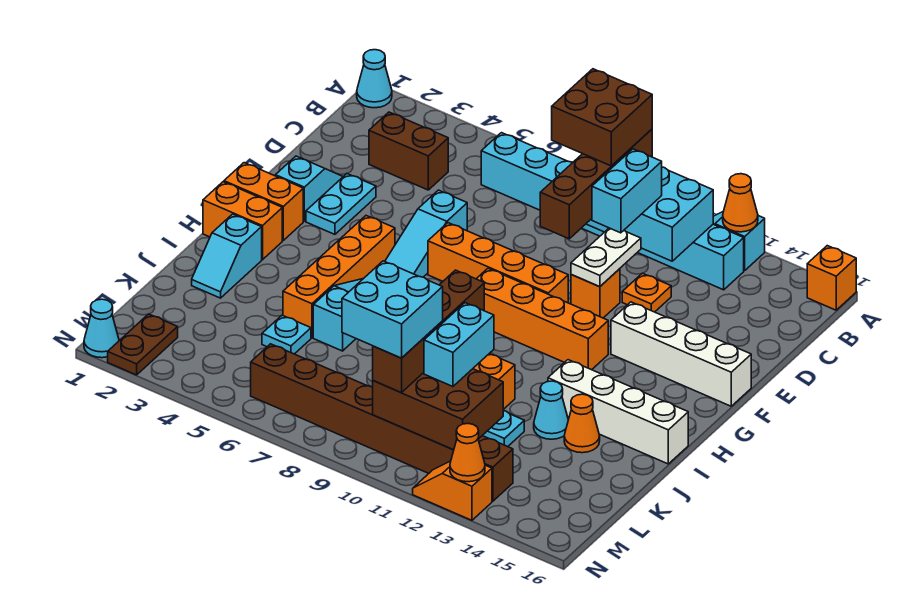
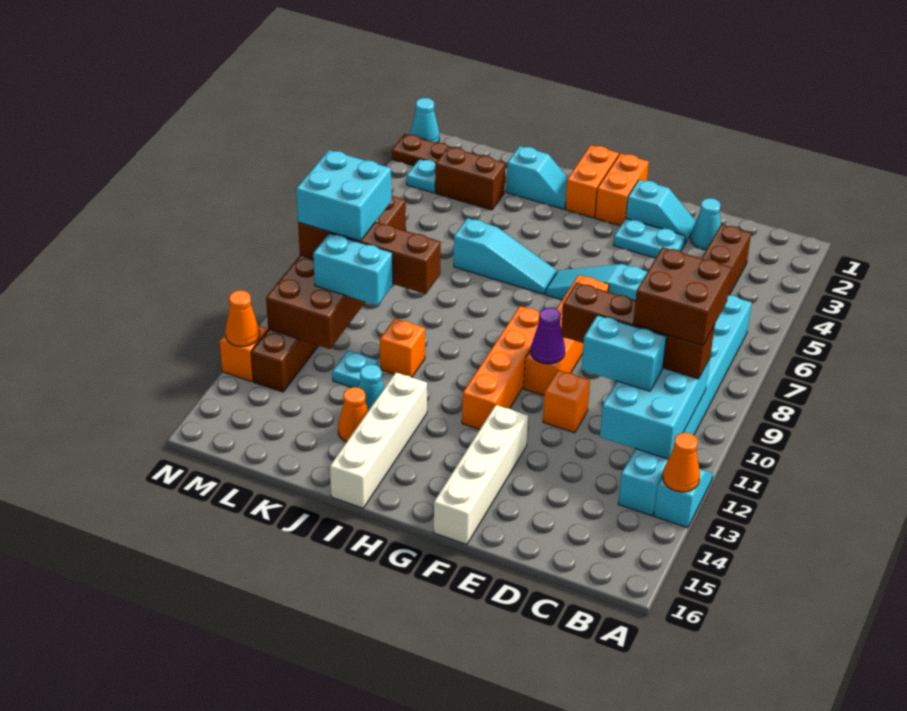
cyan cone A1 level 1 -> cyan cone D2 level 1
orange brick A16 level 1 -> none
white plate D11:E11 level 2 -> none
orange plate D12 level 1 -> none
none -> purple cone F10 level 2
orange brick G5:J5 level 1 -> none
cyan slope I2:J2 level 1 top I -> cyan slope I2:J2 level 1 top J
none -> brown brick K3:L3 level 1
cyan plate K5 level 1 -> cyan plate M3 level 1

